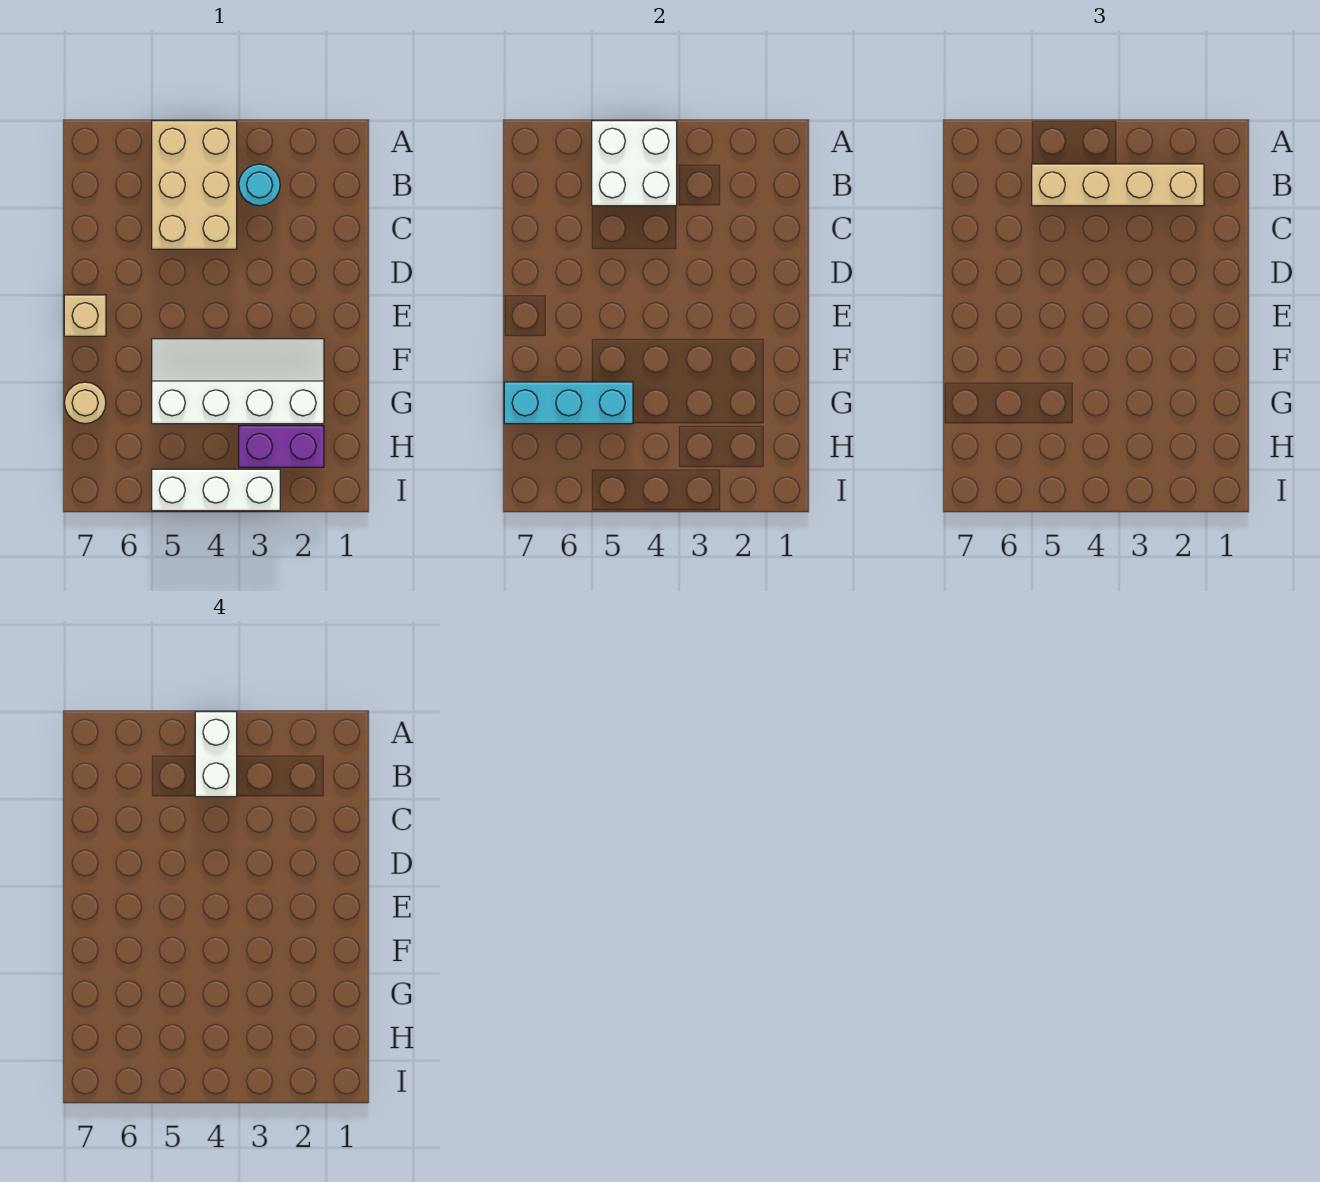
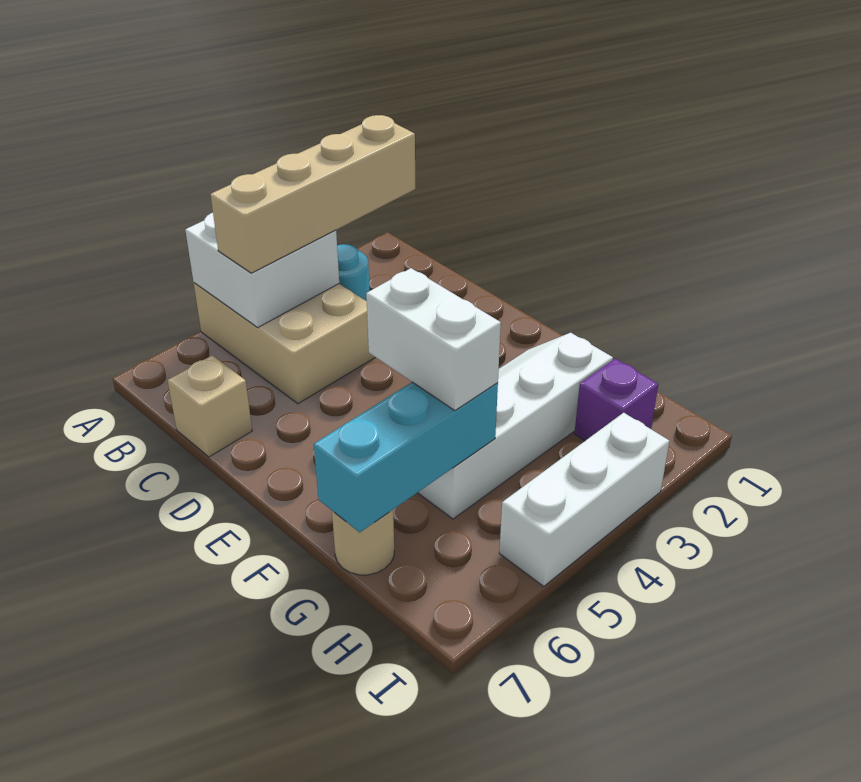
white brick A4:B4 level 4 -> white brick F5:G5 level 3
tan brick E7 level 1 -> tan brick C7 level 1
purple brick H2:H3 level 1 -> purple brick H2 level 1

